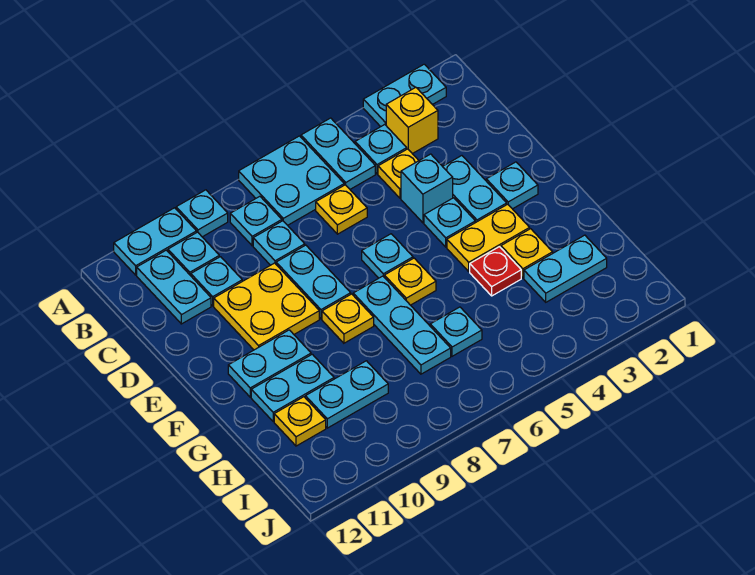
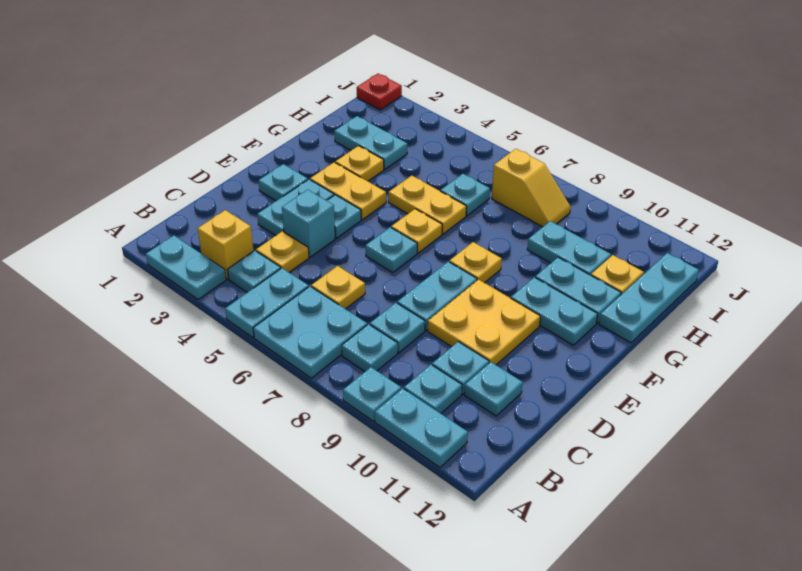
cyan plate B11:C11 level 1 -> cyan plate C11 level 1
cyan plate F7:H7 level 1 -> cyan plate G12:I12 level 1
red plate G4 level 1 -> red plate J1 level 1
none -> yellow plate G5:G6 level 1
none -> yellow slope I7:I8 level 1 top 7

